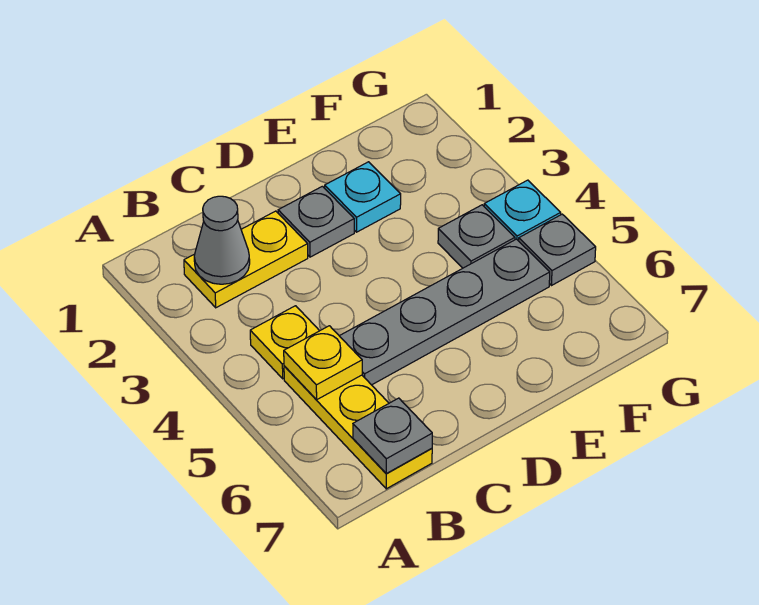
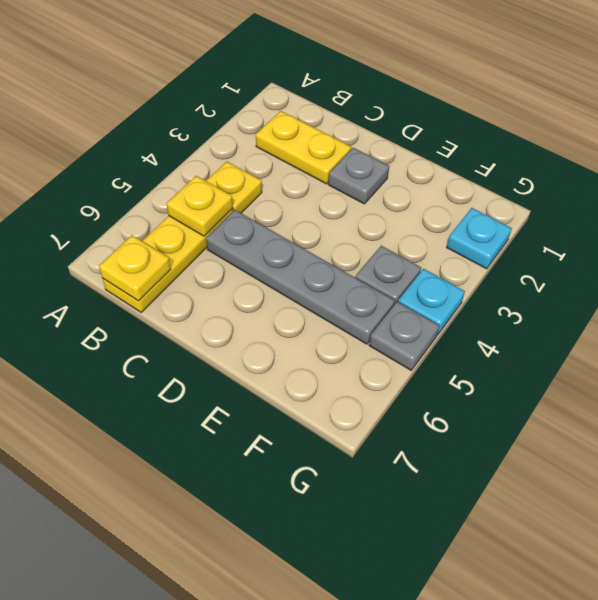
grey cone B2 level 2 -> none
grey plate B7 level 2 -> yellow plate B7 level 2
cyan plate E2 level 1 -> cyan plate G2 level 1

